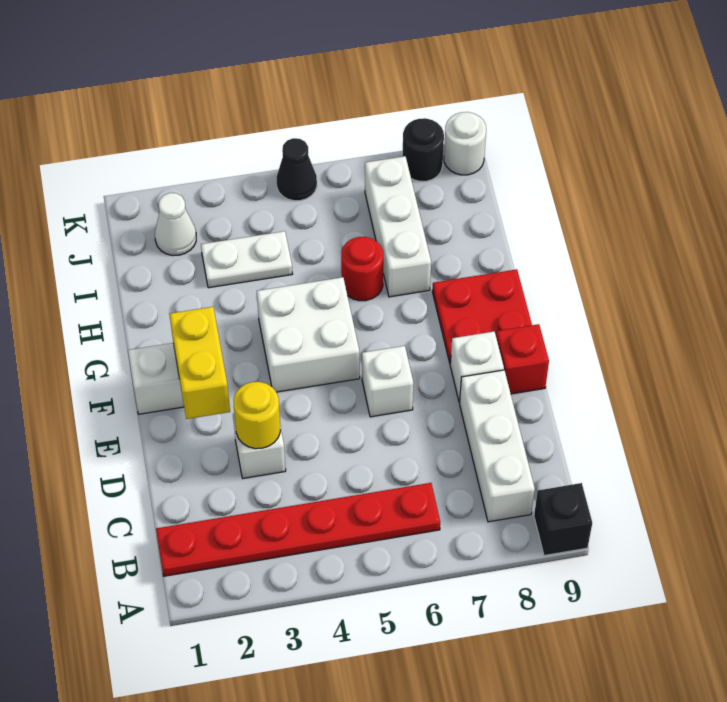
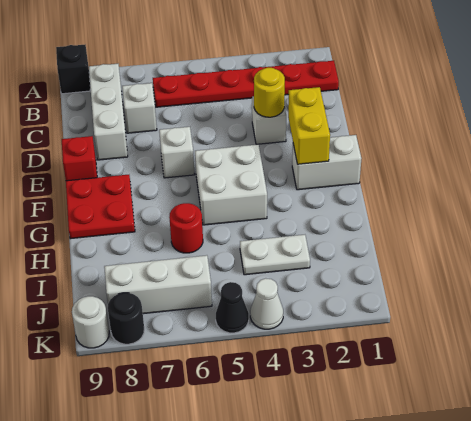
white brick E8 level 1 -> white brick C7 level 1
white brick H7:J7 level 1 -> white brick J6:J8 level 1
white cone J2 level 1 -> white cone K4 level 1

